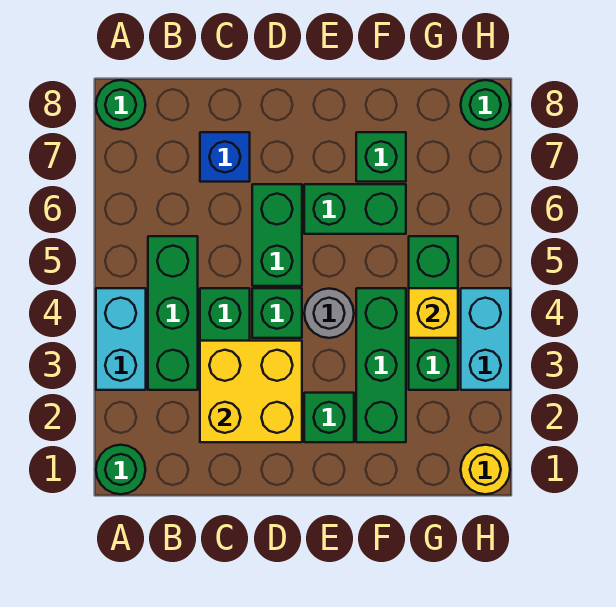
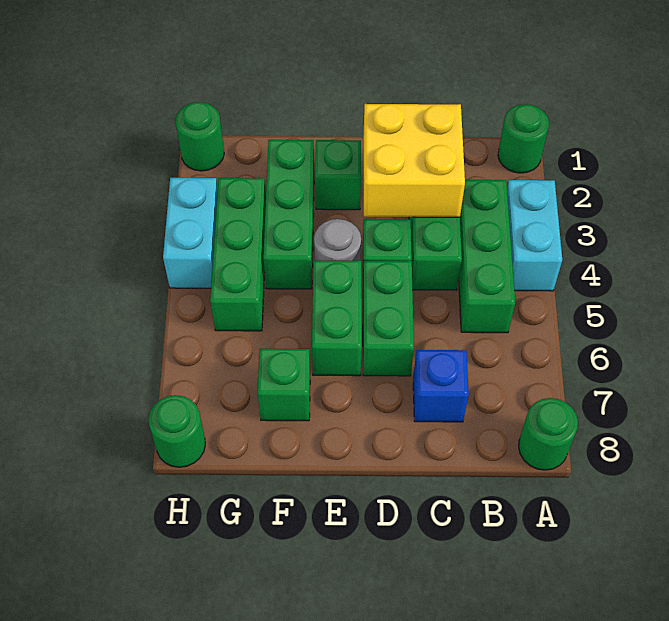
green brick E6:F6 level 1 -> green brick E5:E6 level 1
yellow brick G4 level 2 -> none
yellow round brick H1 level 1 -> green round brick H1 level 1

